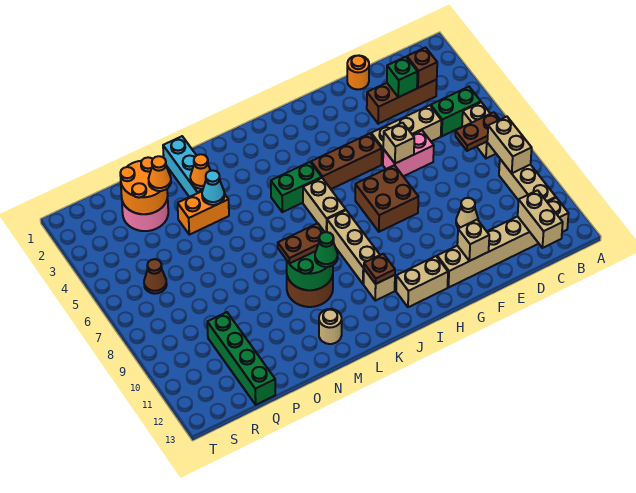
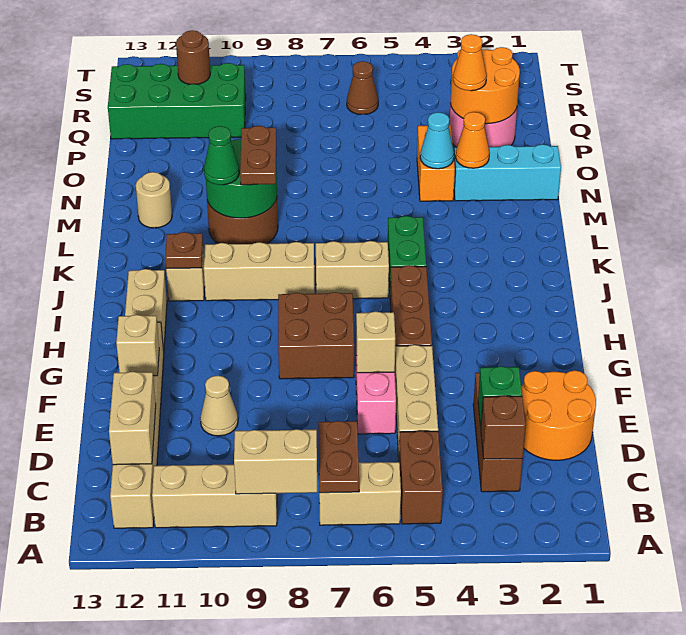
green brick B5:C5 level 1 -> brown brick B5:C5 level 1
tan brick C12:C13 level 2 -> tan brick C12:D12 level 2
orange round brick E1 level 1 -> orange round brick D1:E2 level 1
green brick Q10:Q13 level 1 -> green brick Q10:R13 level 1
none -> brown round brick R11 level 2

